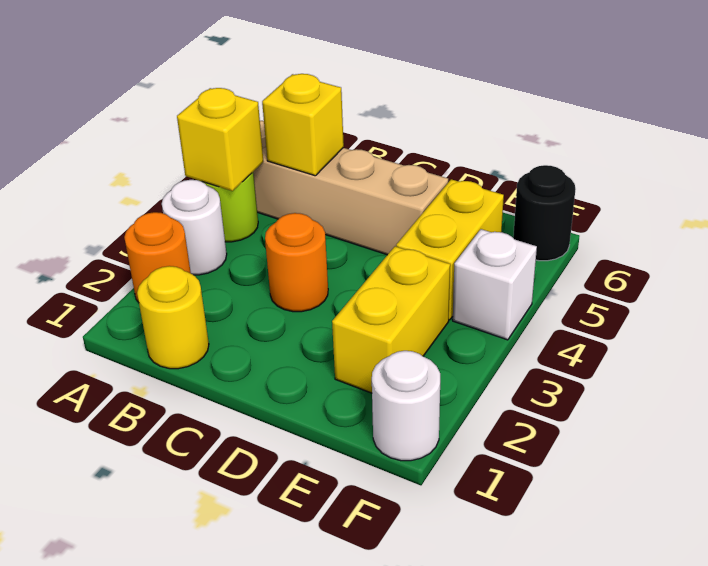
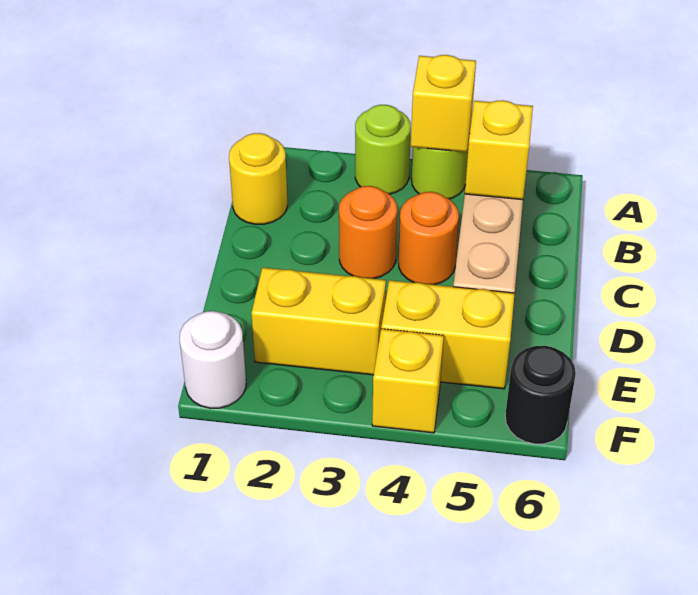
orange round brick A2 level 1 -> orange round brick C4 level 1
white round brick A3 level 1 -> lime round brick A3 level 1
white brick F4 level 1 -> yellow brick F4 level 1

